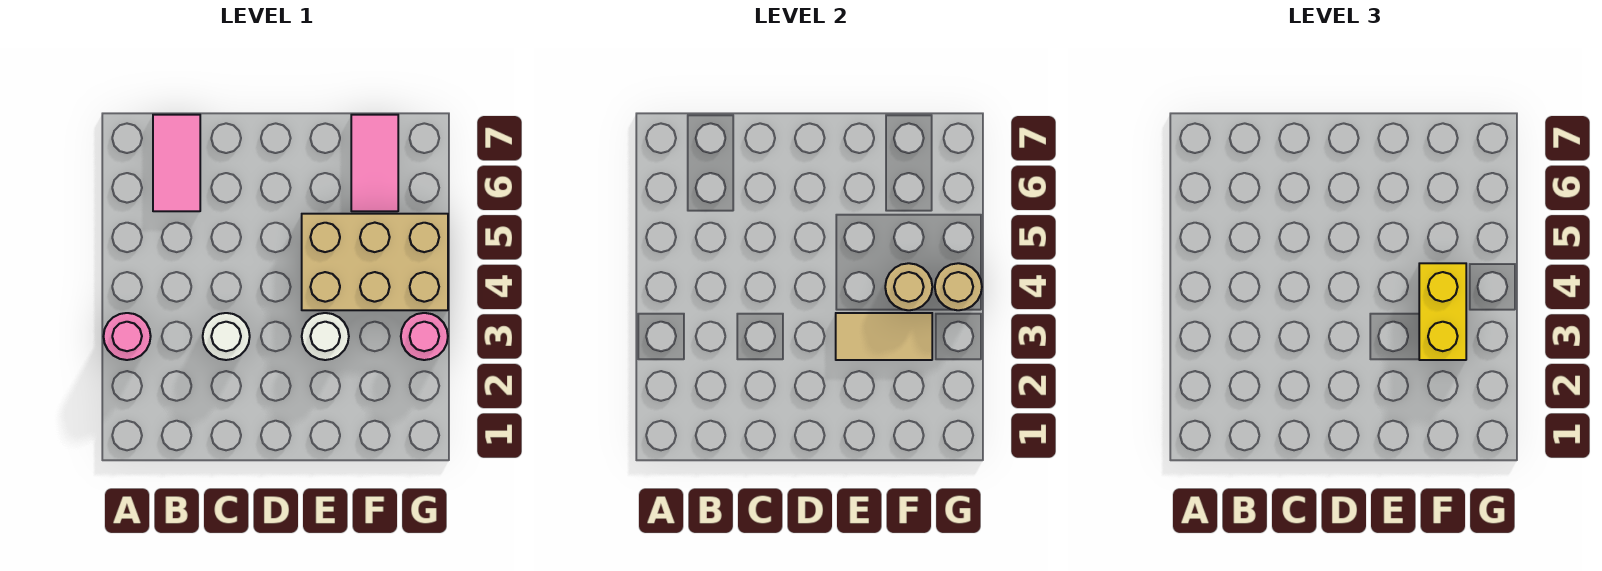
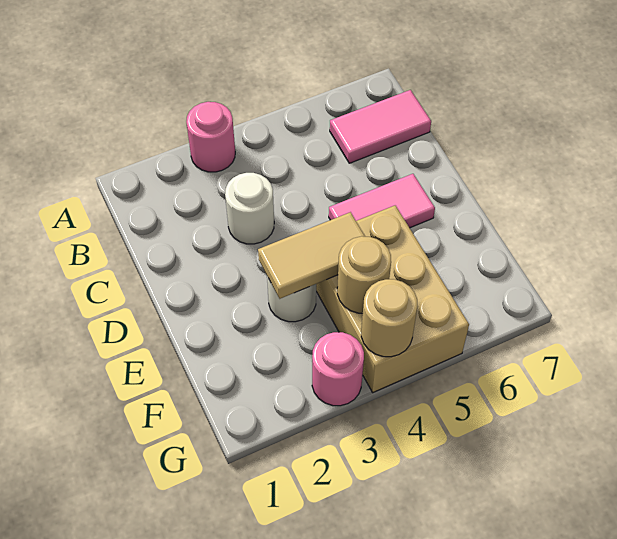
tan tile E3:F3 level 2 -> tan tile E3:E4 level 2
yellow brick F3:F4 level 3 -> none
pink tile F6:F7 level 1 -> pink tile D5:D6 level 1

